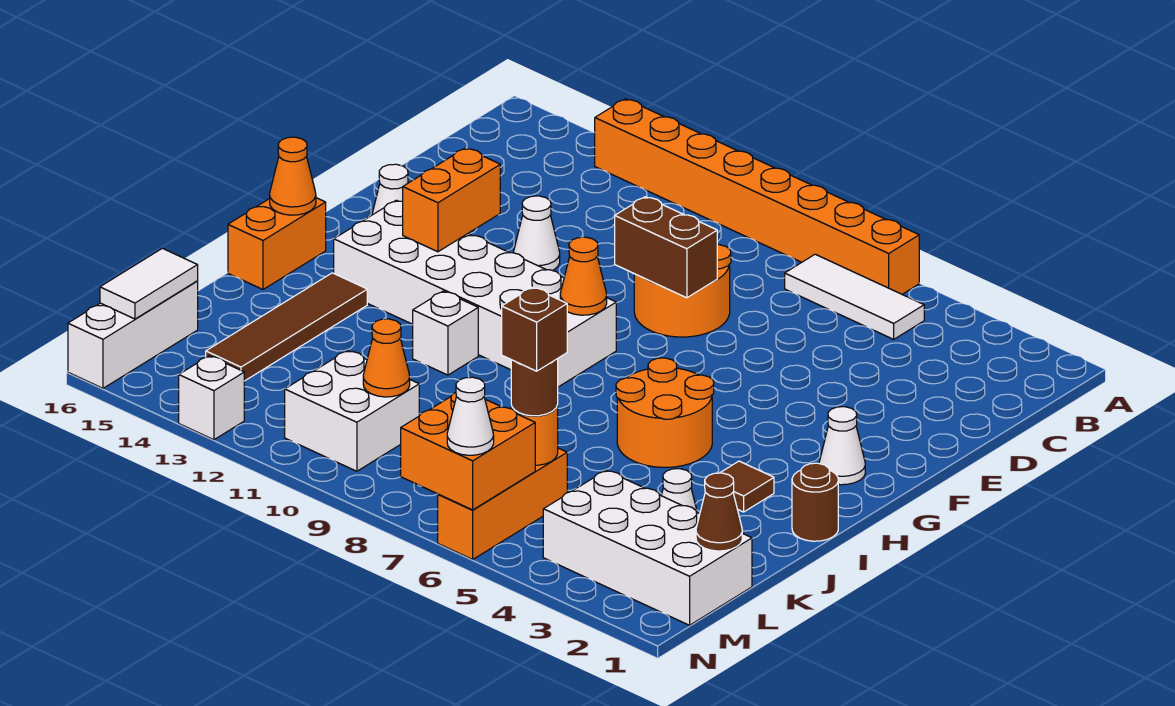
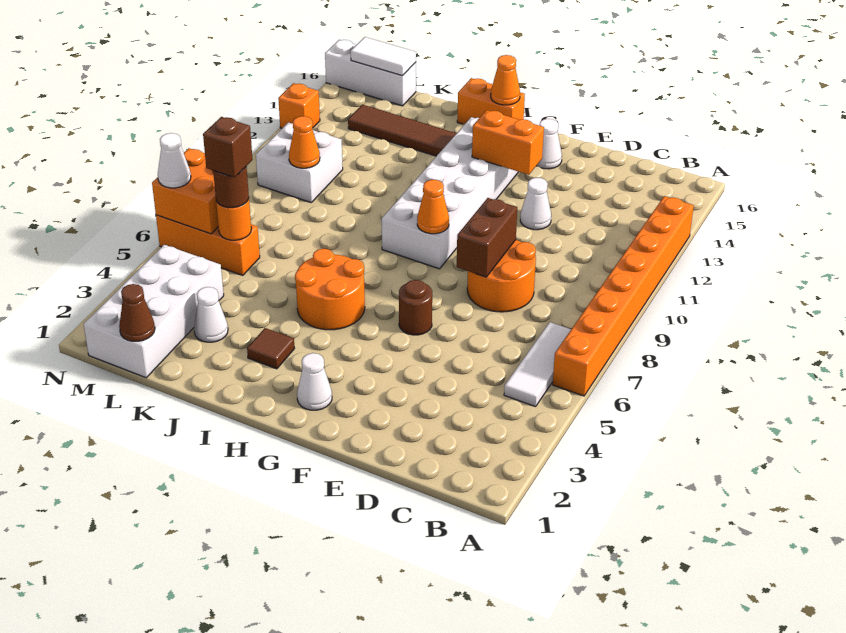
brown round brick I1 level 1 -> brown round brick F6 level 1
white brick I11 level 1 -> none
white brick N13 level 1 -> orange brick N13 level 1

